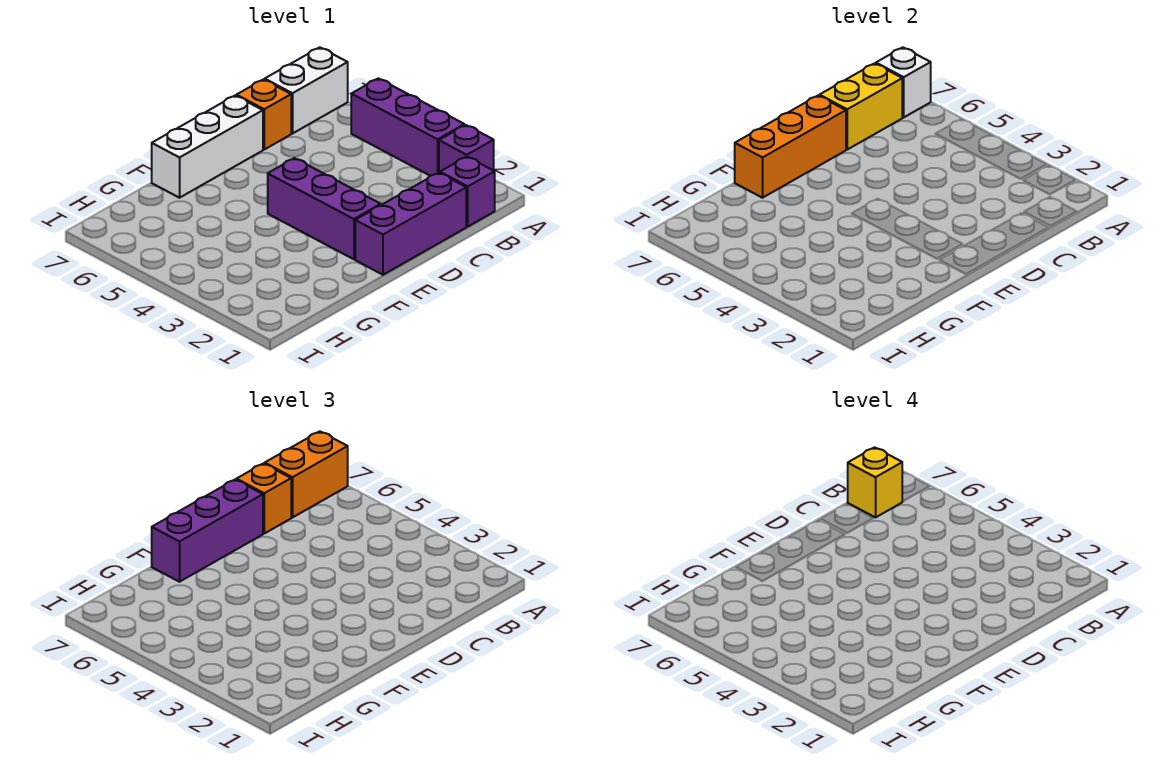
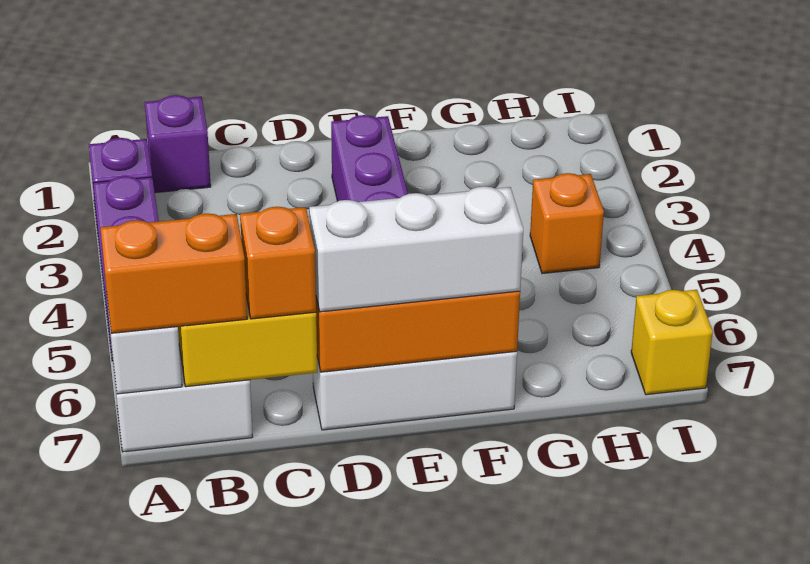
yellow brick B7 level 4 -> yellow brick I7 level 1
purple brick C1:E1 level 1 -> none
orange brick C7 level 1 -> orange brick H4 level 1
purple brick D7:F7 level 3 -> white brick D7:F7 level 3

